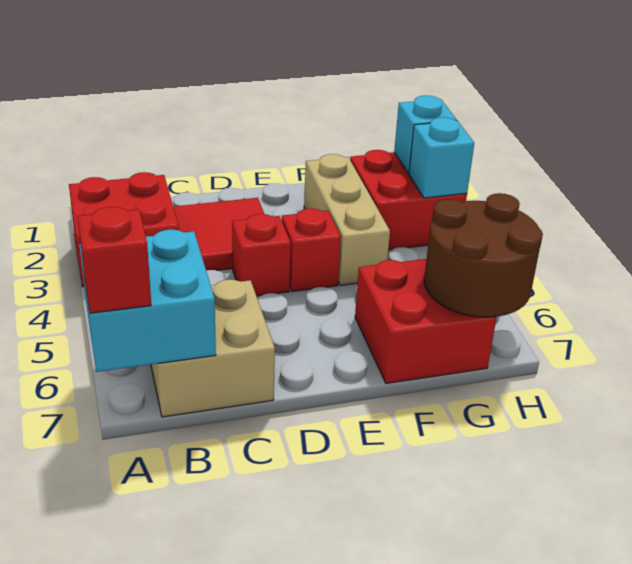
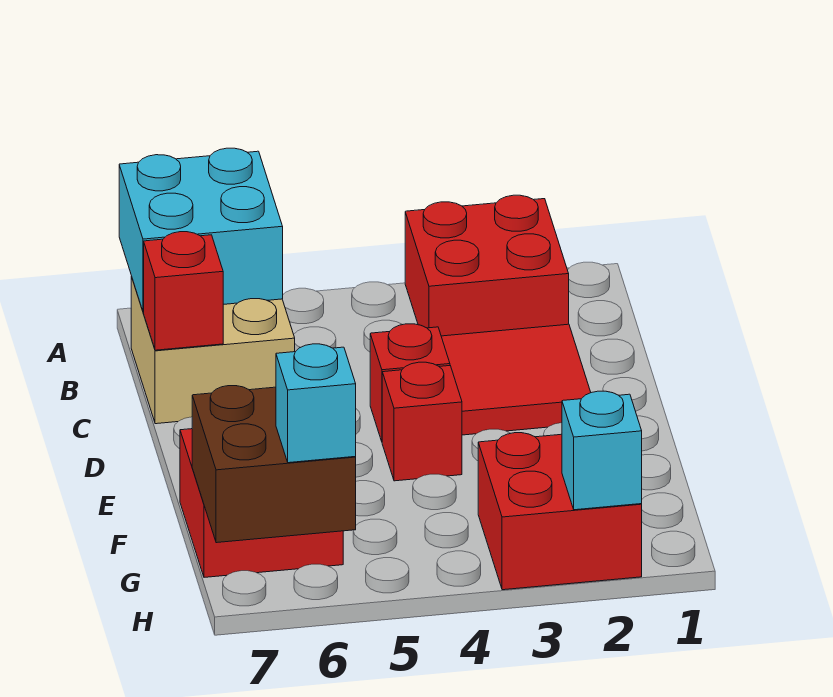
red brick A7 level 3 -> red brick C7 level 2
tan brick F2:F4 level 1 -> none
brown round brick G6:H7 level 2 -> brown brick G6:H7 level 2
cyan brick H3 level 2 -> cyan brick H6 level 3

